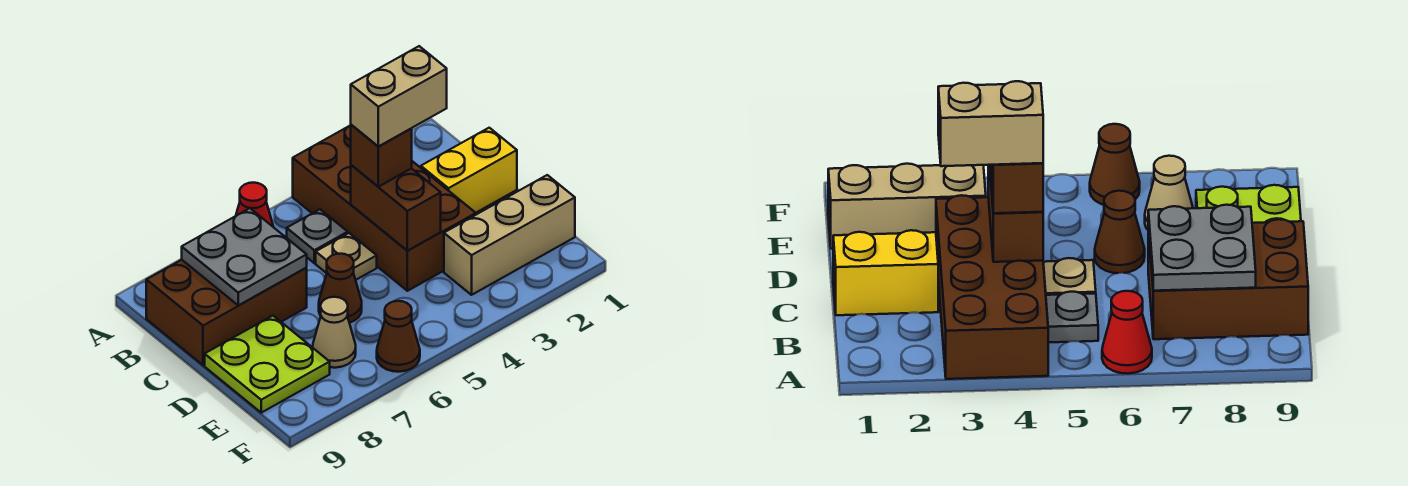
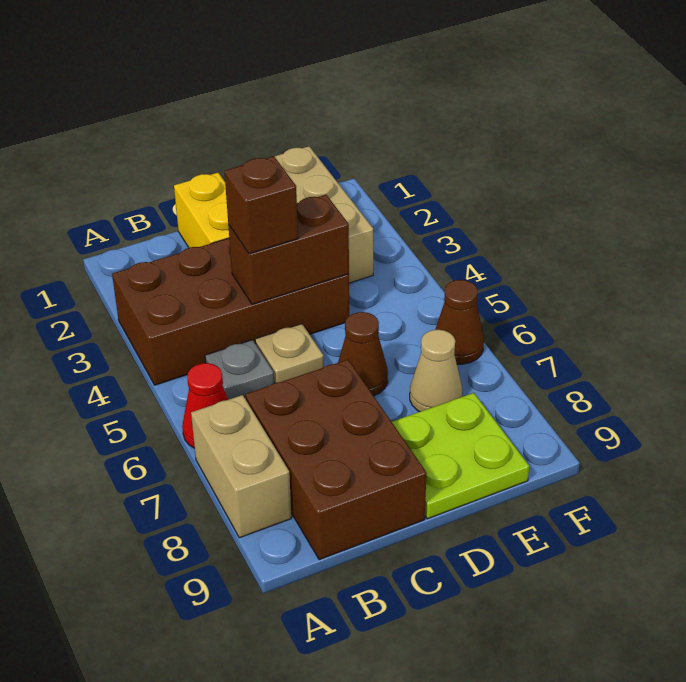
grey plate B7:C8 level 2 -> none
tan brick C3:C4 level 4 -> tan brick A7:A8 level 1

